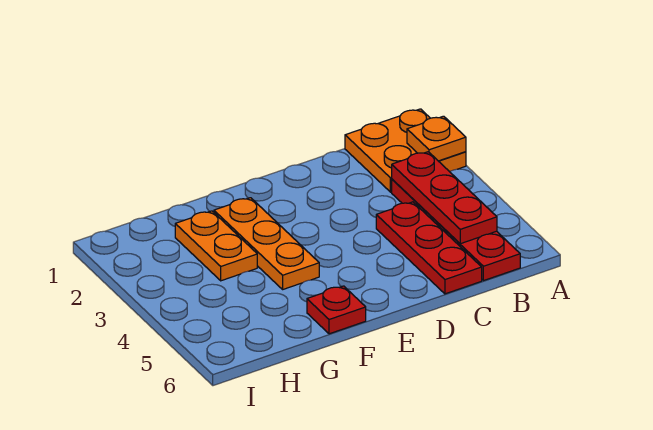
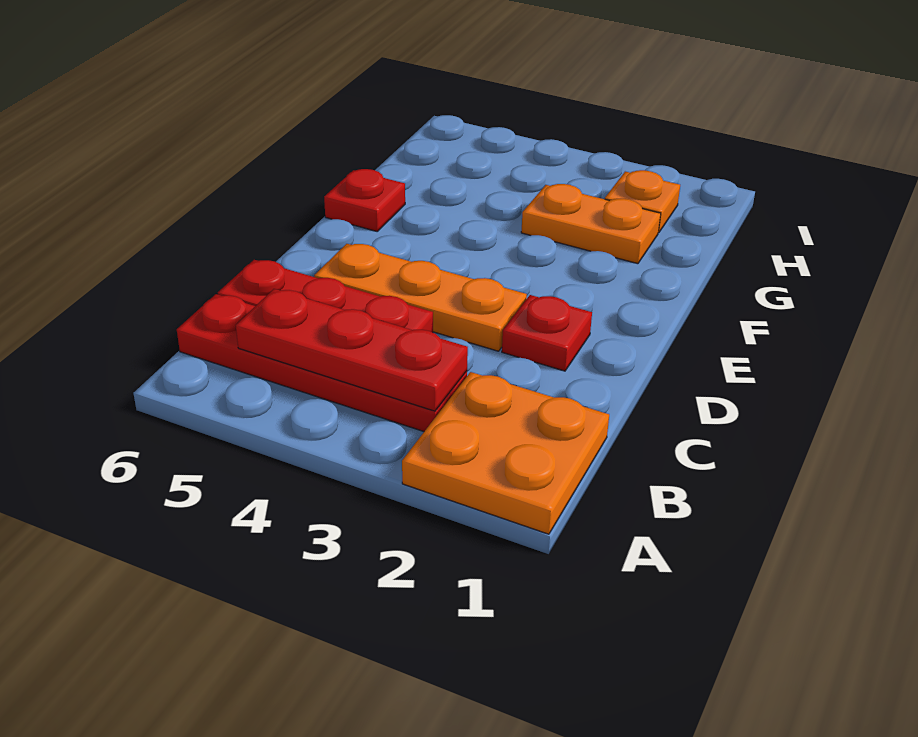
orange plate A2 level 2 -> orange plate H2 level 1
none -> red plate D2 level 1
orange plate F2:F4 level 1 -> orange plate D3:D5 level 1

